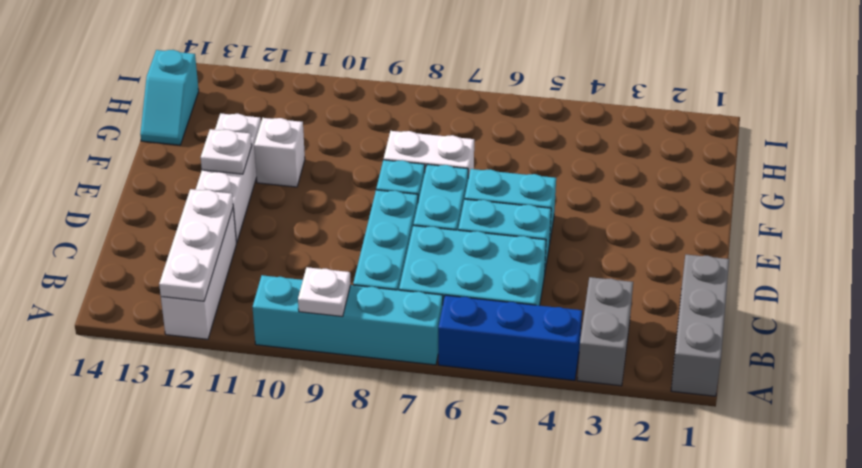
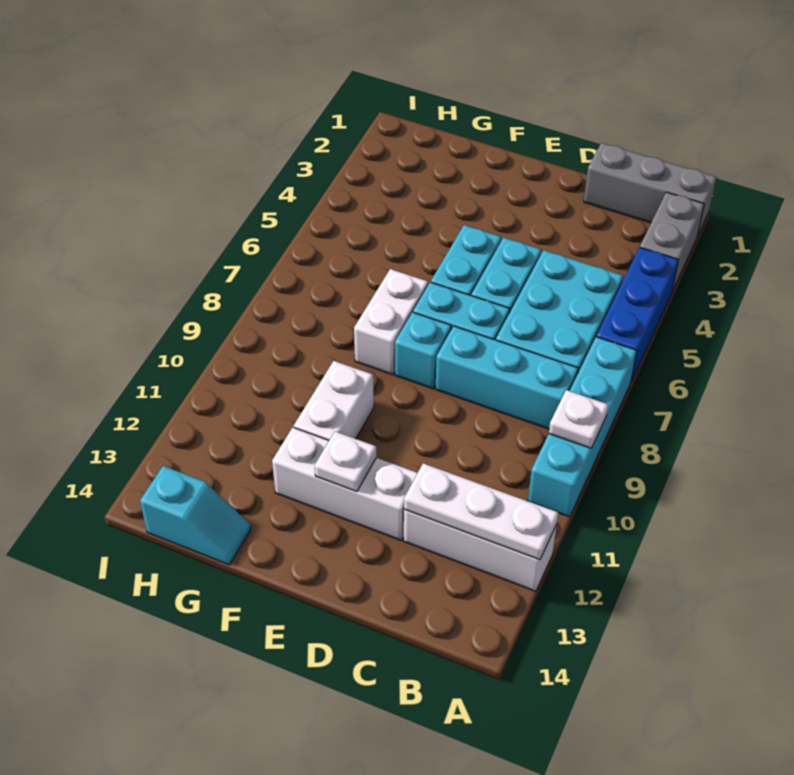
grey brick A3:B3 level 1 -> grey brick A2:A3 level 1
white brick F11 level 1 -> white brick F10:F11 level 1

